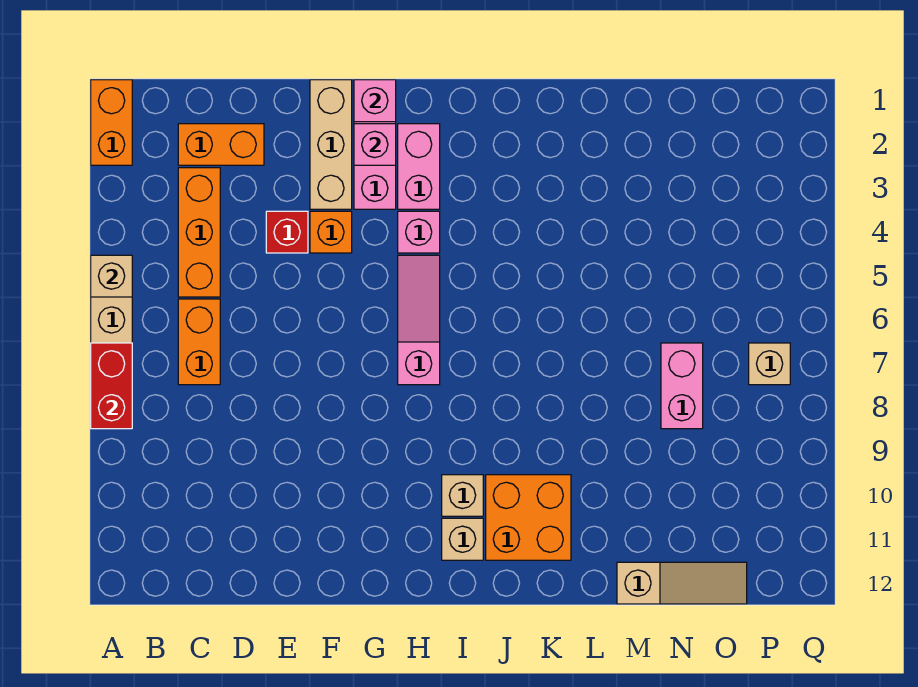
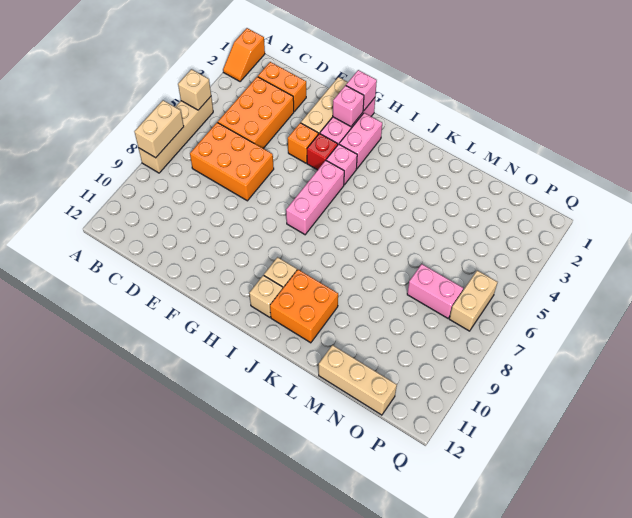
orange brick A1:A2 level 1 -> orange slope A1:A2 level 1 top 1
red brick A7:A8 level 2 -> tan brick A7:A8 level 2
orange brick C3:C5 level 1 -> orange brick C3:D5 level 1
orange brick C6:C7 level 1 -> orange brick C6:E7 level 1
red brick E4 level 1 -> red brick G4 level 1
pink slope H5:H7 level 1 top 7 -> pink brick H5:H7 level 1
tan slope M12:O12 level 1 top M -> tan brick M12:O12 level 1
pink brick N7:N8 level 1 -> pink brick N7:O7 level 1
tan brick P7 level 1 -> tan brick P6:P7 level 1

